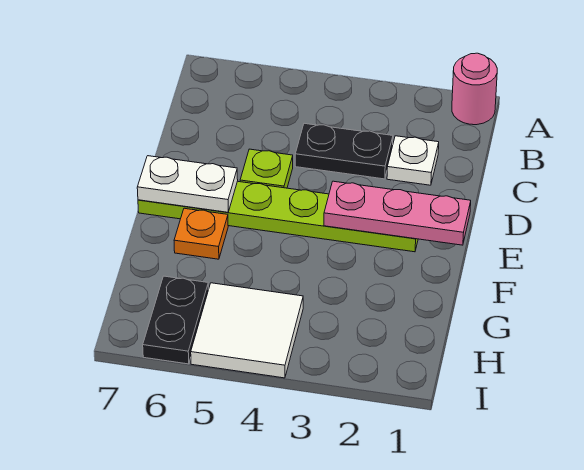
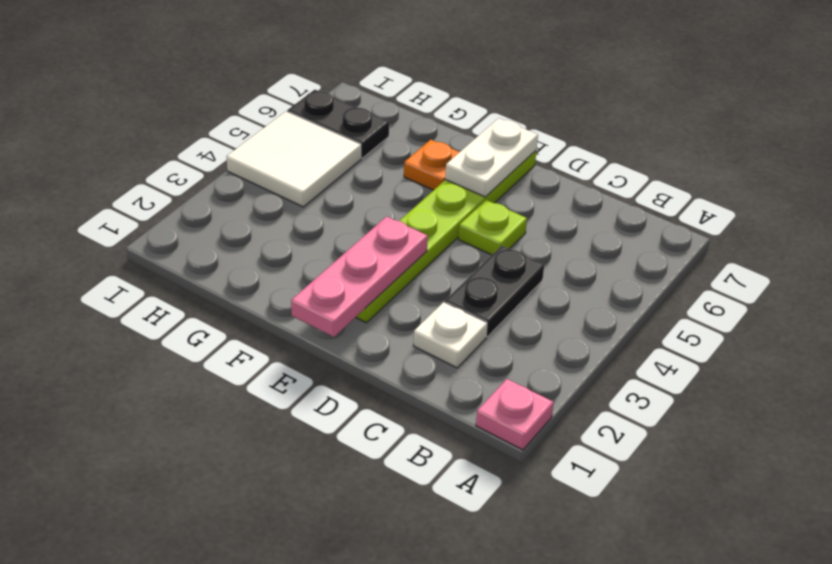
pink round brick A1 level 1 -> pink plate A1 level 1

